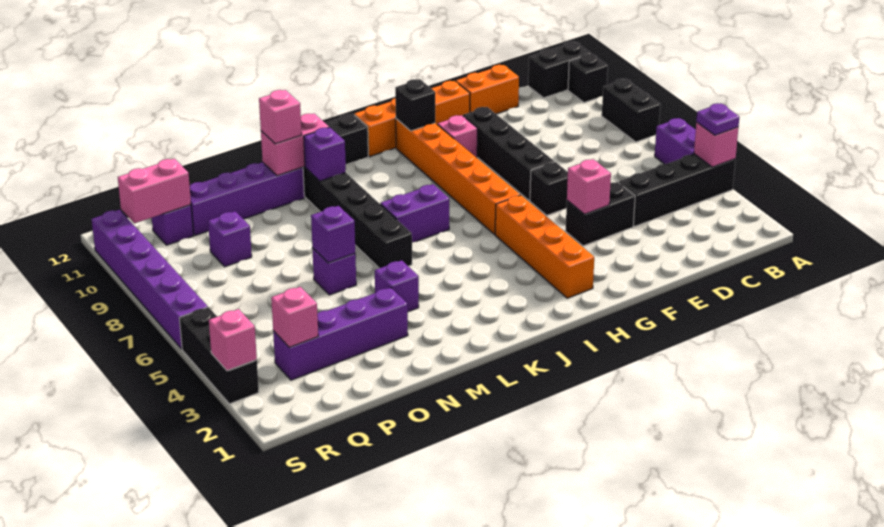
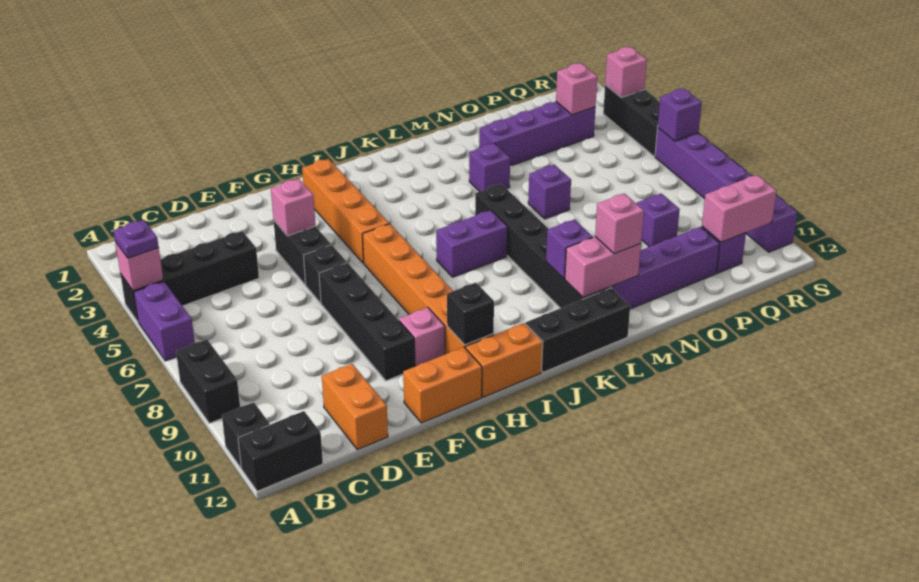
orange brick D12:E12 level 1 -> orange brick D11:D12 level 1
black brick E4:F4 level 1 -> black brick F4:F5 level 1
purple brick N6 level 2 -> purple brick S6 level 2

